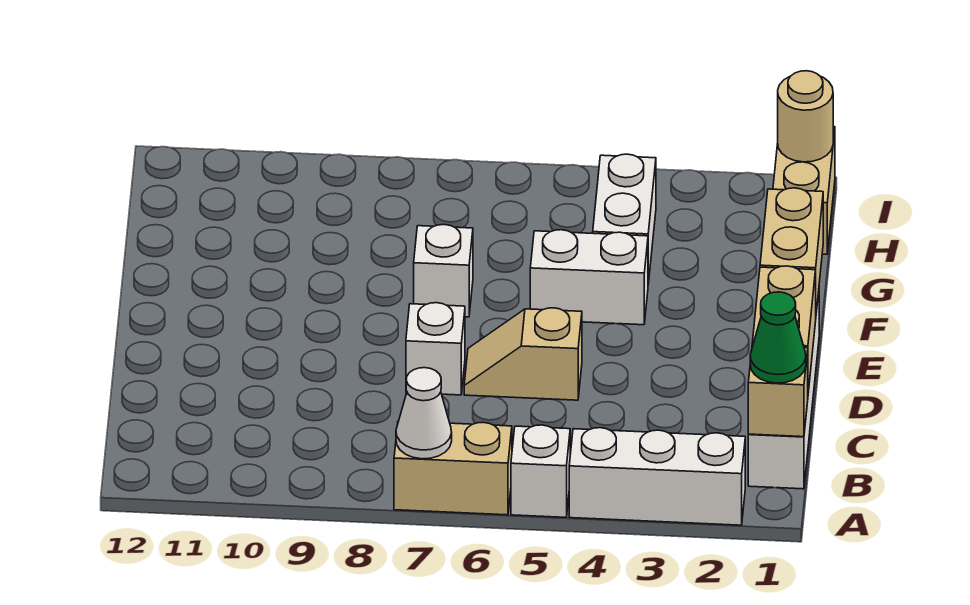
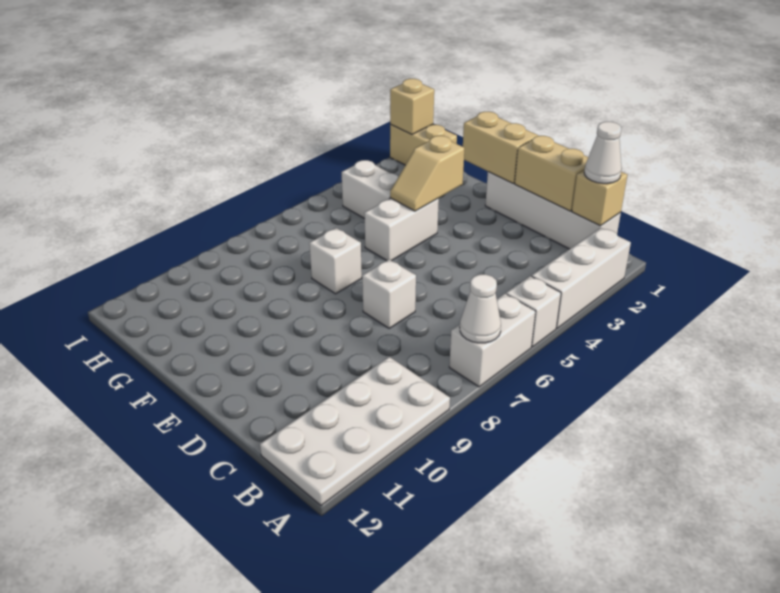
tan brick A6:A7 level 1 -> white brick A6:A7 level 1
none -> white plate A9:B12 level 1
green cone B1 level 3 -> white cone B1 level 3
tan slope D5:D6 level 1 top 5 -> tan slope F3:F4 level 2 top 3
tan round brick I1 level 2 -> tan brick I1 level 2

